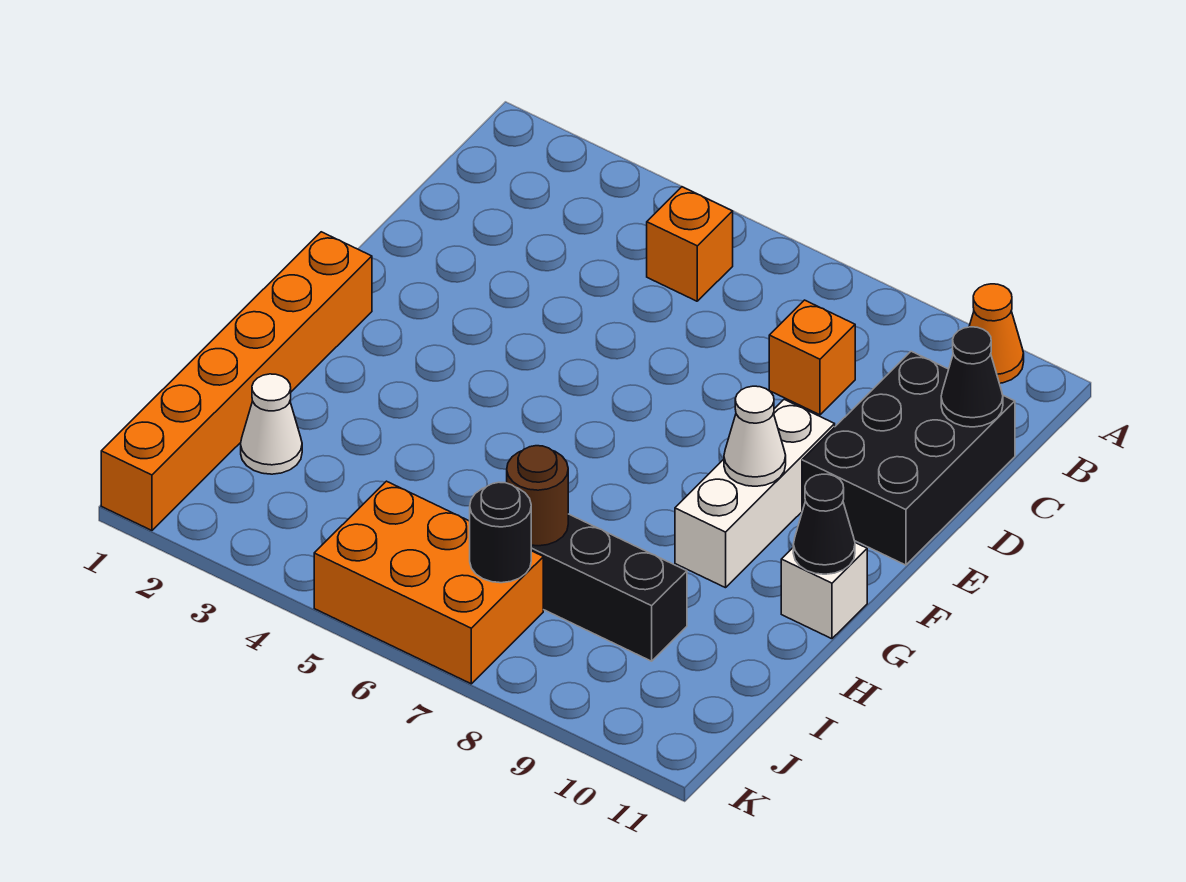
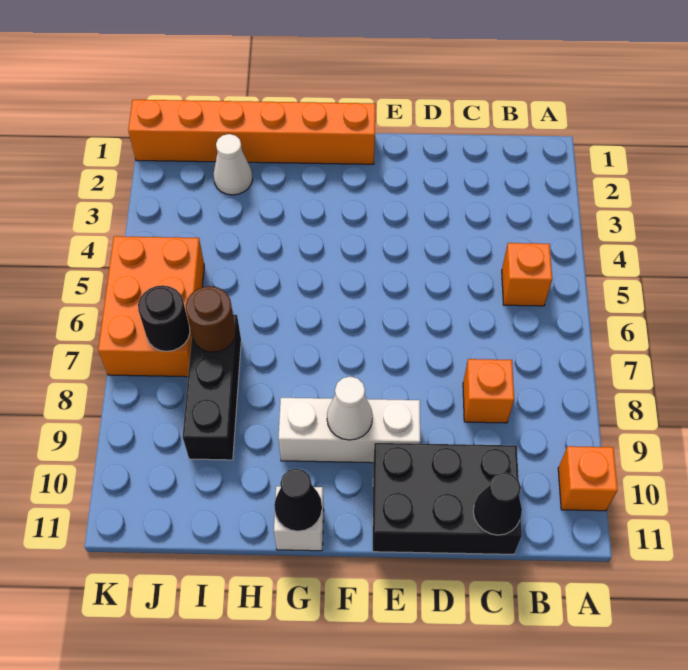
orange cone A10 level 1 -> orange brick A10 level 1

